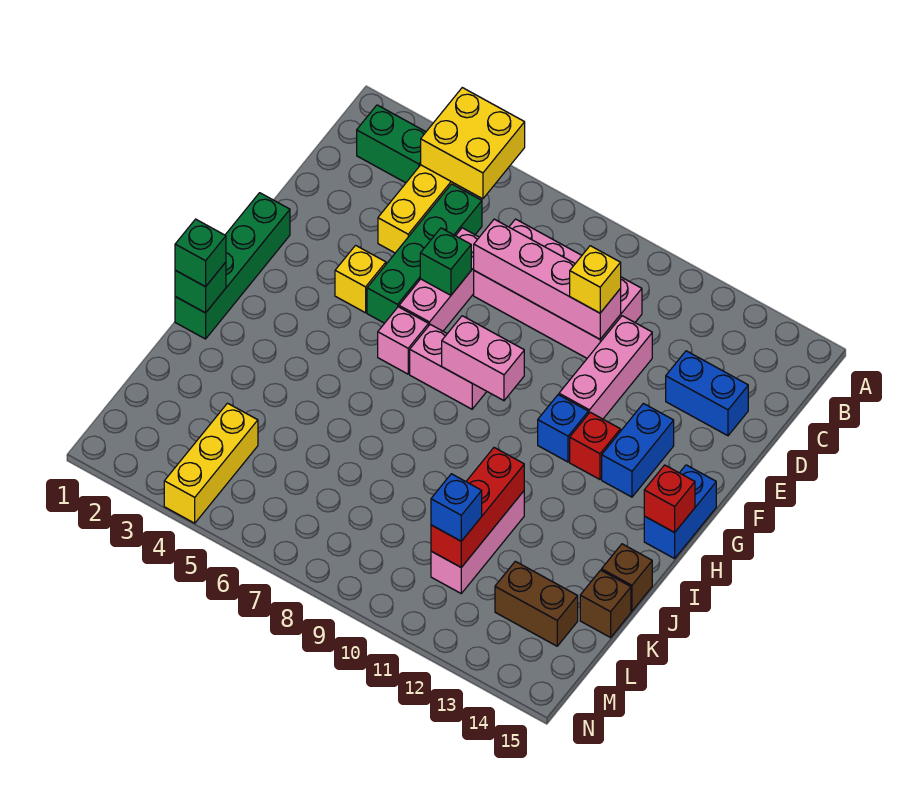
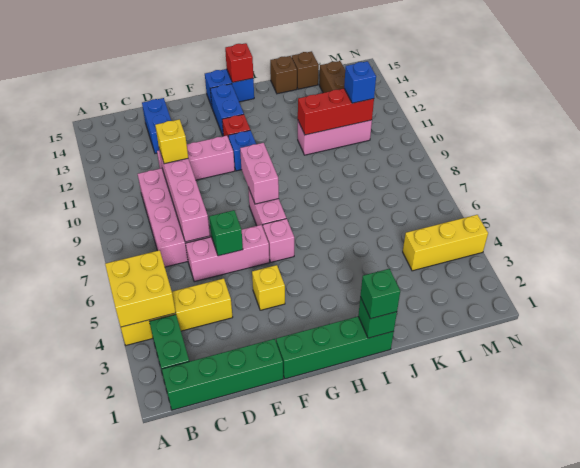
green brick C5:F5 level 1 -> green brick B1:E1 level 1
blue brick F13:G13 level 1 -> blue brick G13:G14 level 1

